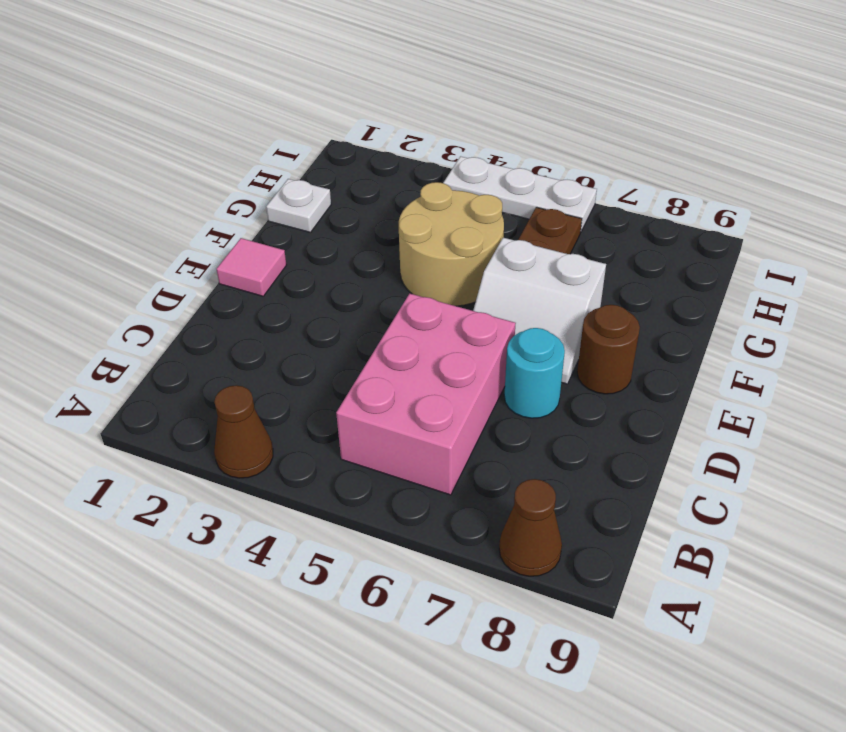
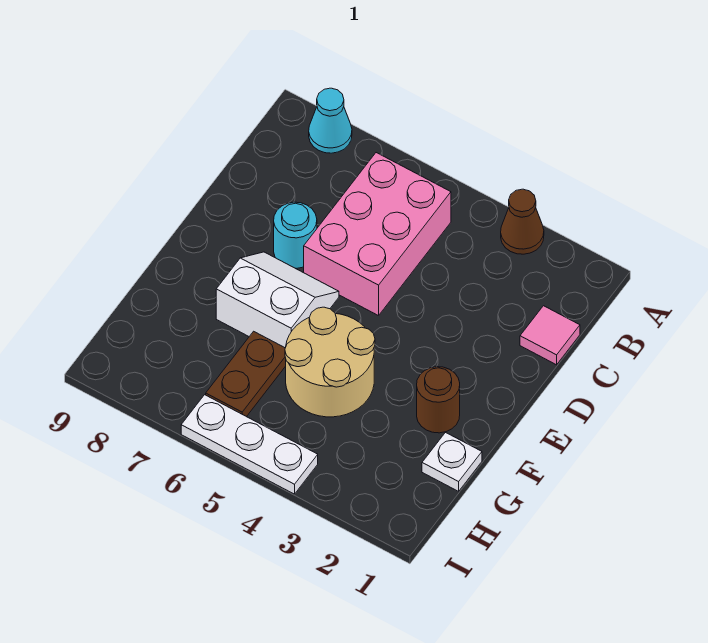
brown cone A8 level 1 -> cyan cone A8 level 1
pink tile E1 level 1 -> pink tile C1 level 1
brown round brick E8 level 1 -> brown round brick F2 level 1

